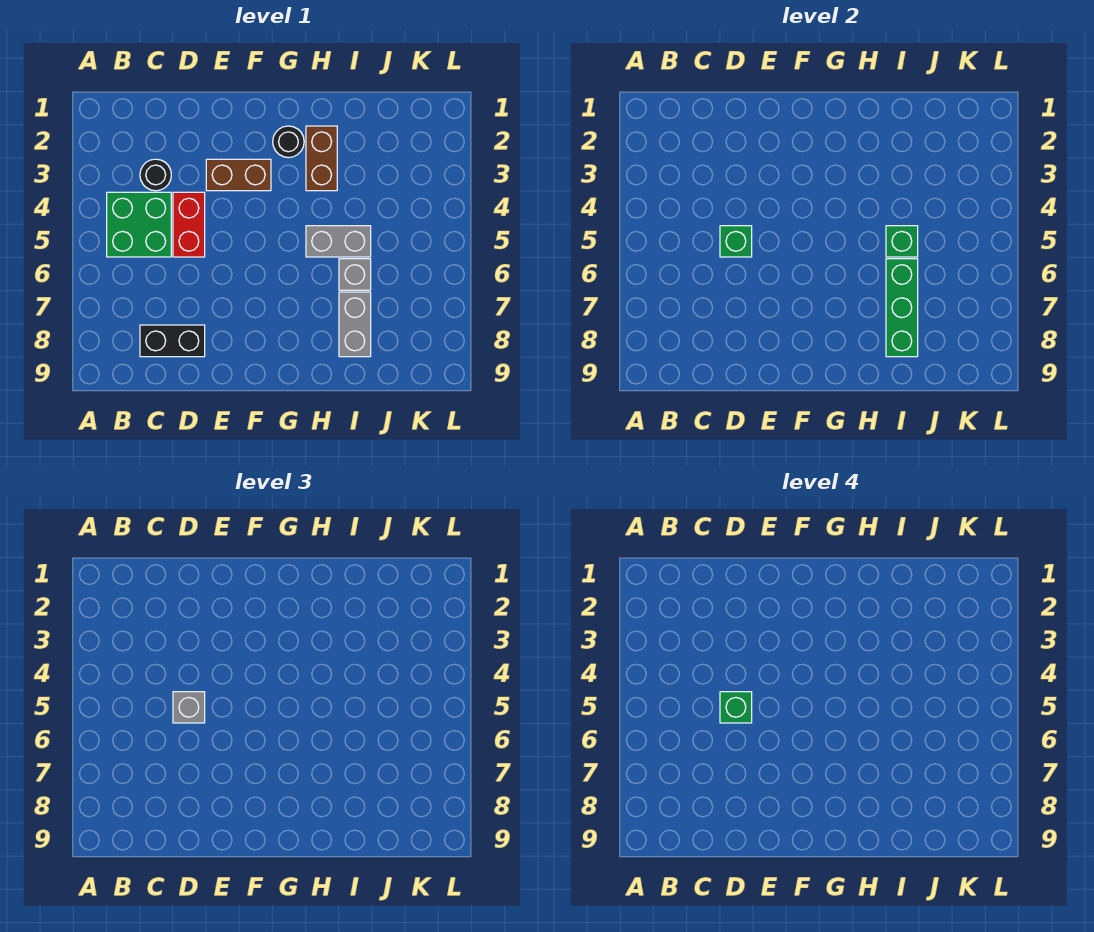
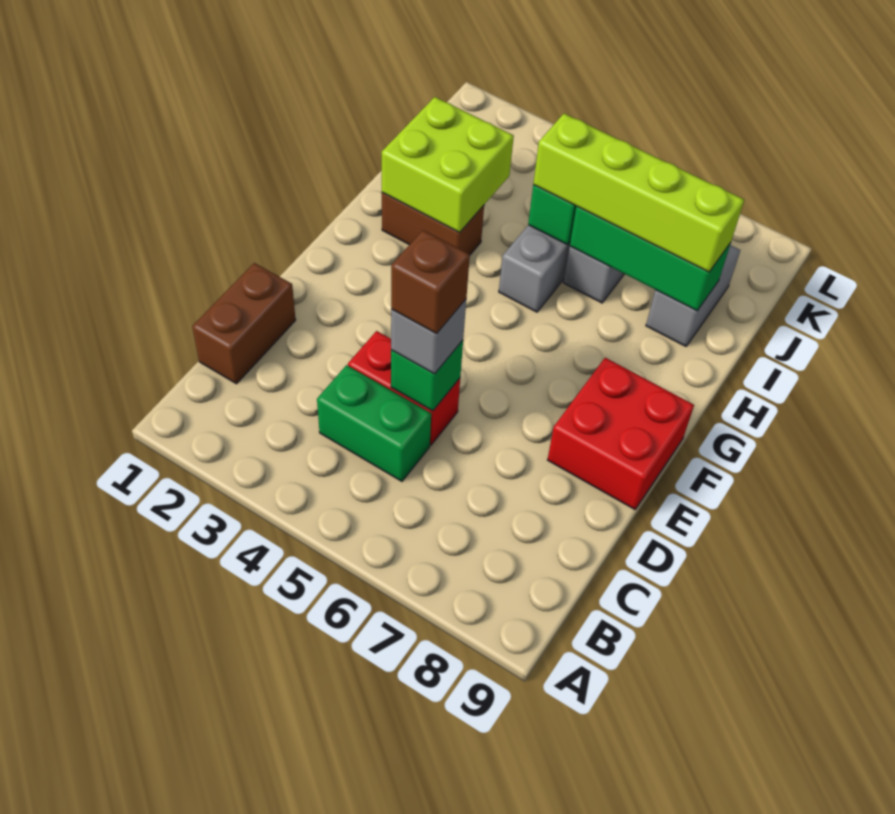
green brick B4:C5 level 1 -> green brick C4:C5 level 1
black round brick C3 level 1 -> none
black brick C8:D8 level 1 -> none
green brick D5 level 4 -> brown brick D5 level 4
brown brick E3:F3 level 1 -> brown brick C1:D1 level 1
none -> red brick E8:F9 level 1
black round brick G2 level 1 -> none
none -> lime brick H2:I3 level 2
none -> lime brick I5:I8 level 3
grey brick I7:I8 level 1 -> grey brick I8:J8 level 1

